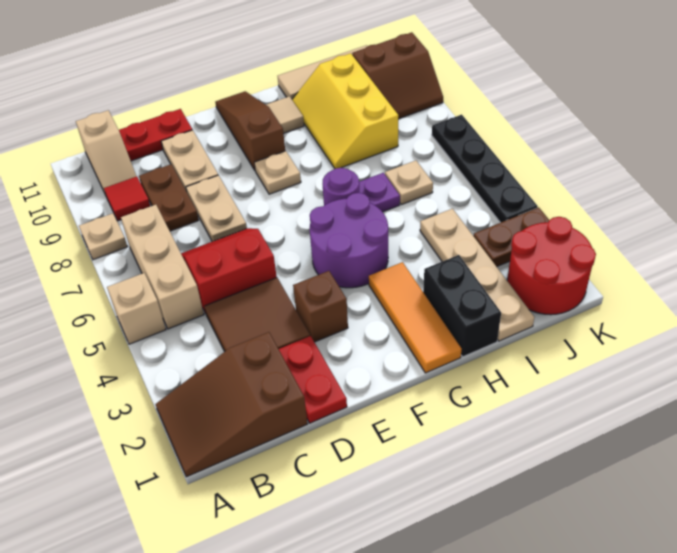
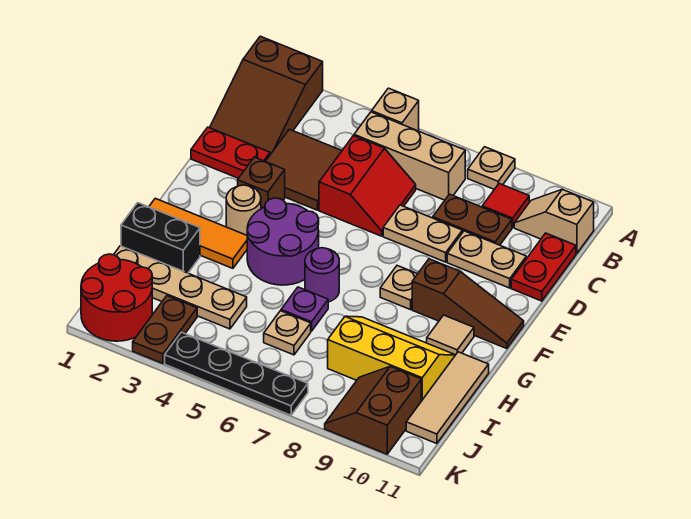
brown slope A1:C2 level 1 top C -> brown slope A1:C2 level 1 top A
none -> tan round brick F3 level 1

